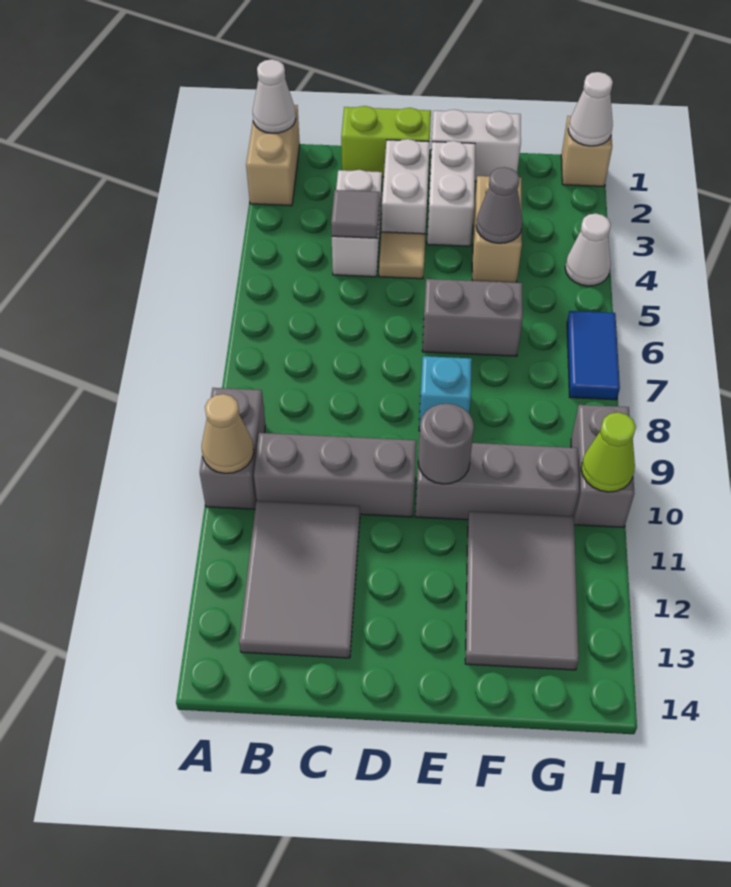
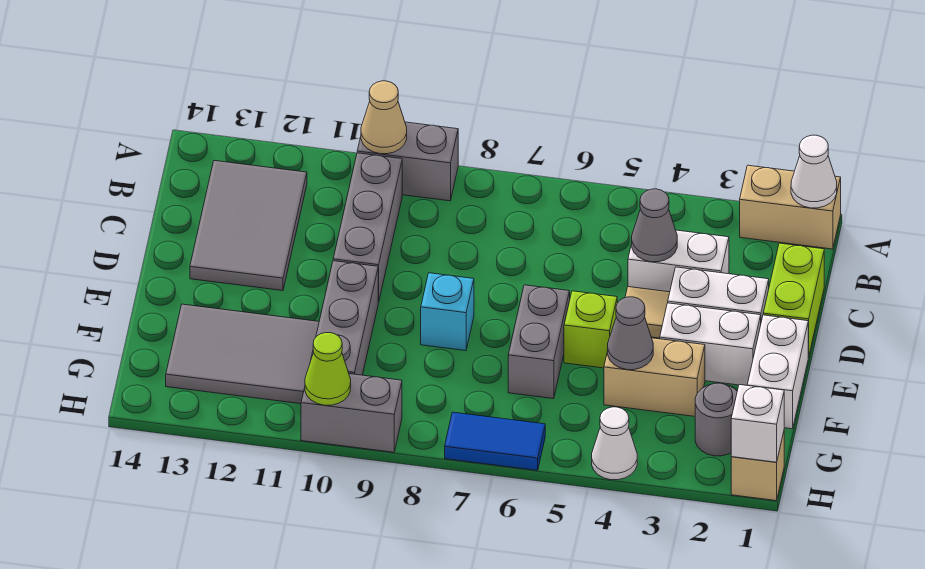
grey tile B11:C13 level 1 -> grey tile B12:D13 level 1
grey tile C4 level 2 -> grey cone C4 level 2
none -> lime brick E5 level 1
grey round brick E10 level 2 -> grey round brick G2 level 1
white cone H1 level 2 -> white brick H1 level 2

